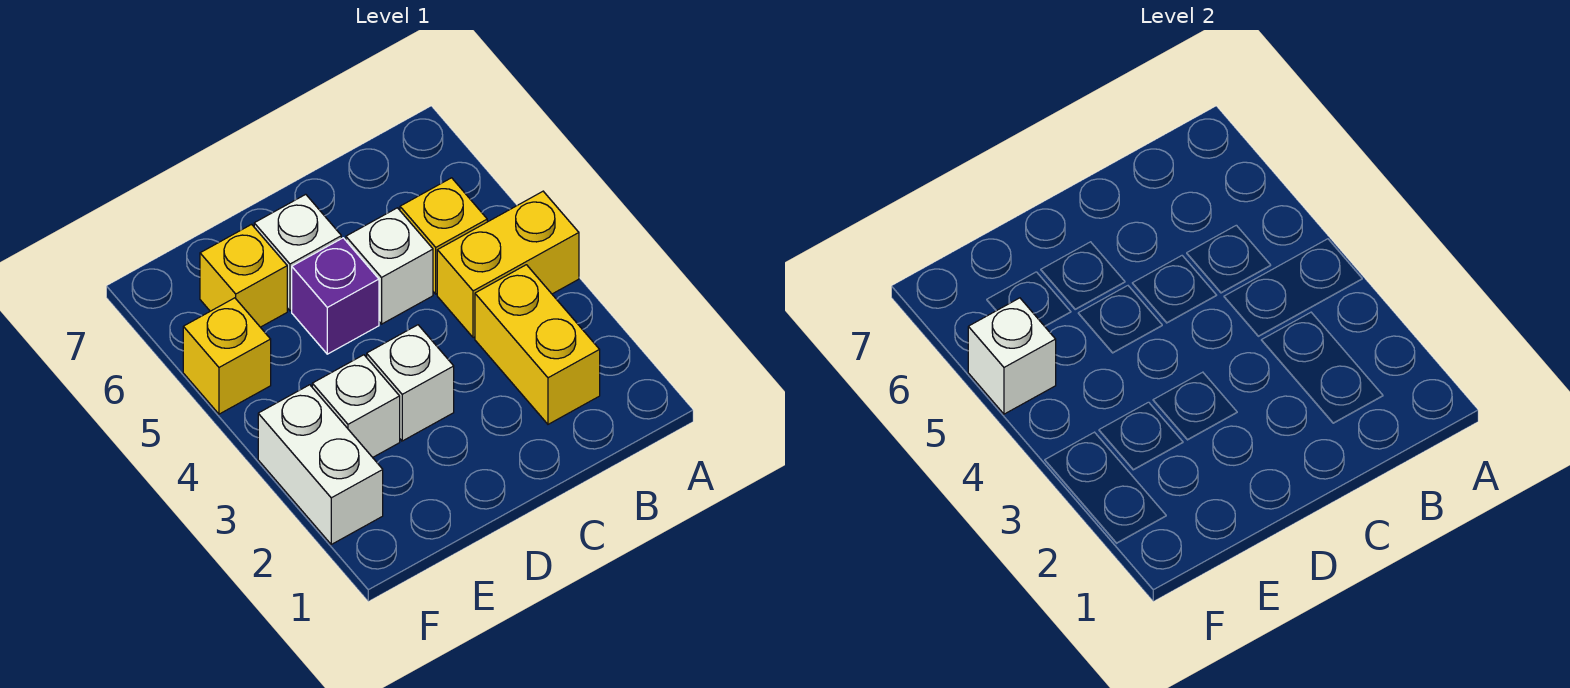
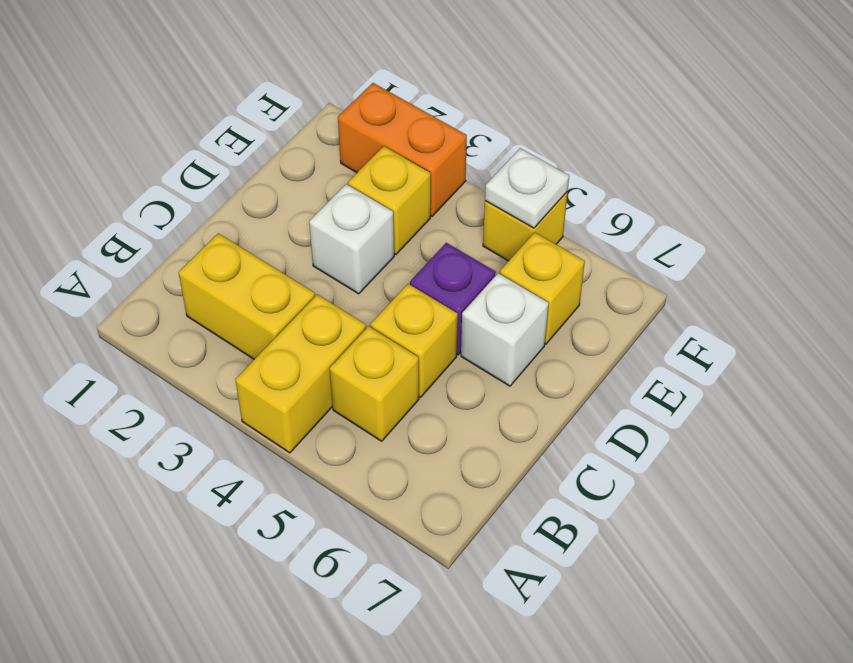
white brick C5 level 1 -> yellow brick C5 level 1
white brick E3 level 1 -> yellow brick E3 level 1
white brick F2:F3 level 1 -> orange brick F2:F3 level 1
white brick F5 level 2 -> white plate F5 level 2

